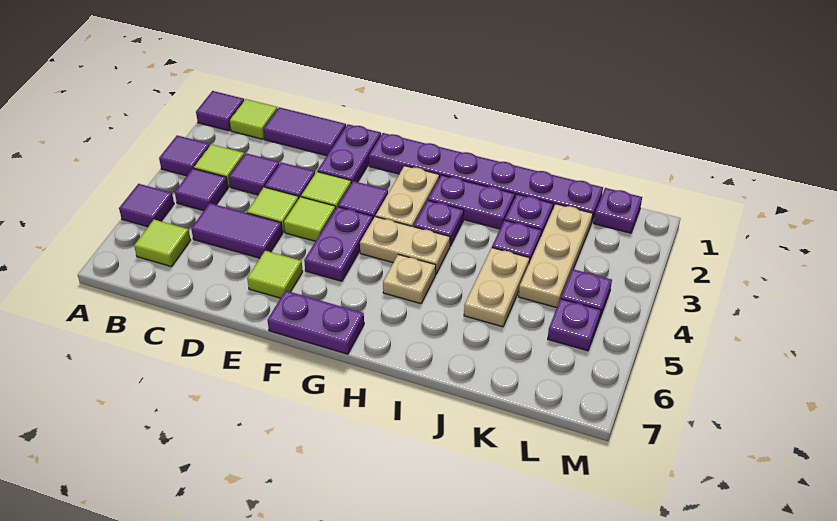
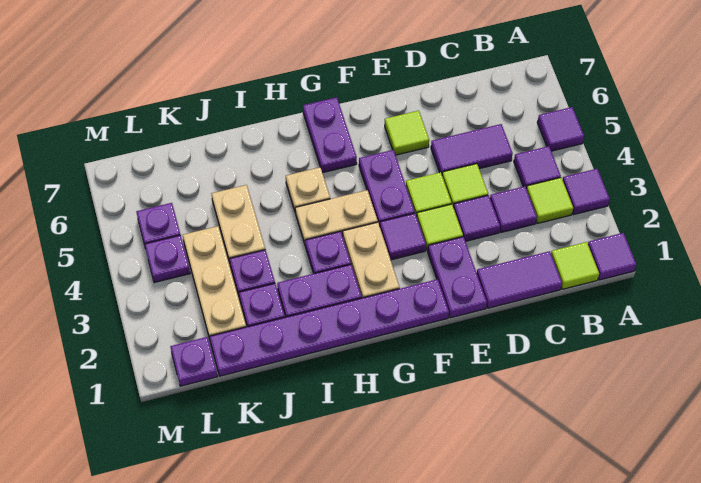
lime tile B6 level 1 -> none
purple plate F7:G7 level 1 -> purple plate G6:G7 level 1

